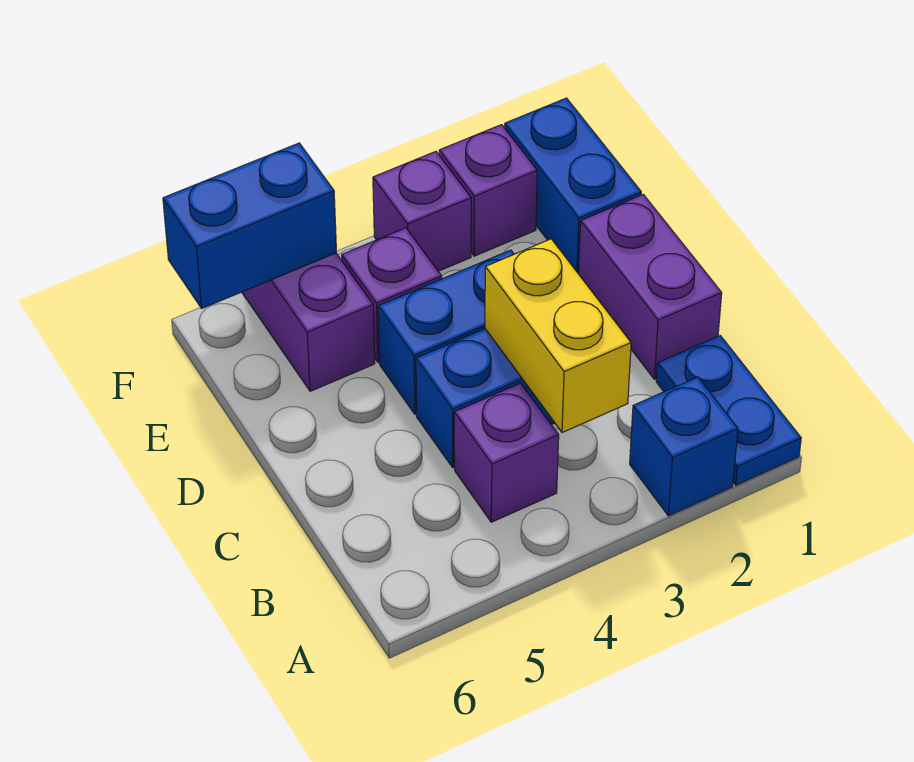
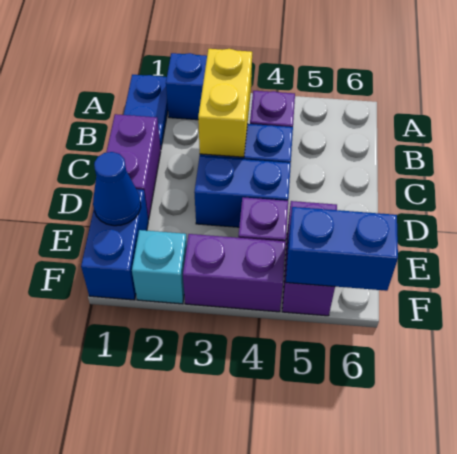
none -> blue cone E1 level 2
purple brick F2 level 1 -> cyan brick F2 level 1
purple brick F3 level 1 -> purple brick F3:F4 level 1

